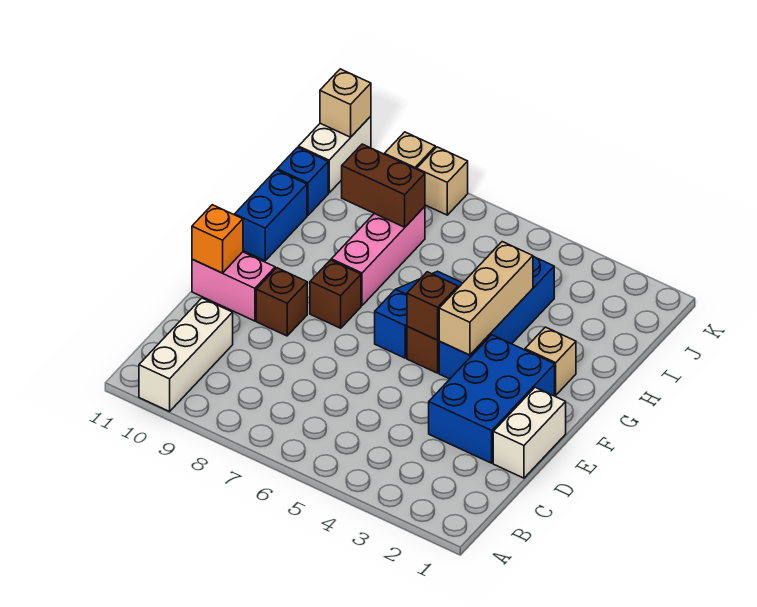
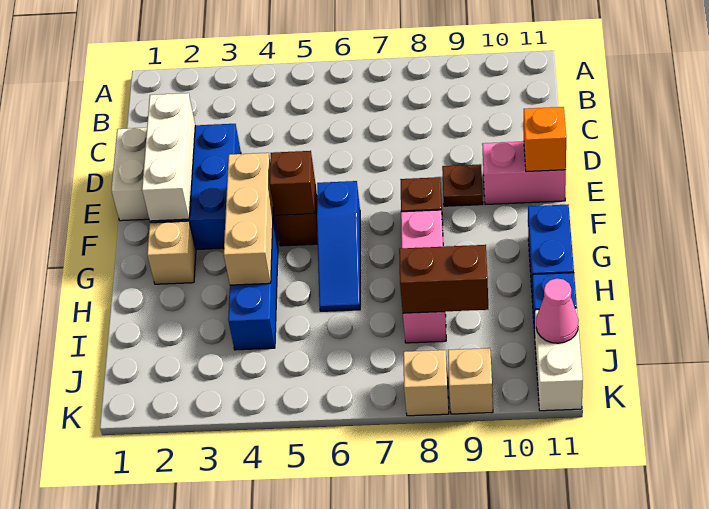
white brick A10:C10 level 1 -> white brick D2:F2 level 2
brown brick E9 level 1 -> brown plate E9 level 1
none -> pink cone J11 level 2
tan brick K11 level 2 -> none

